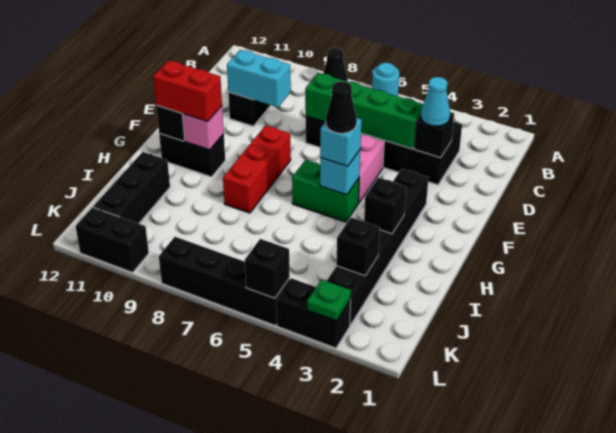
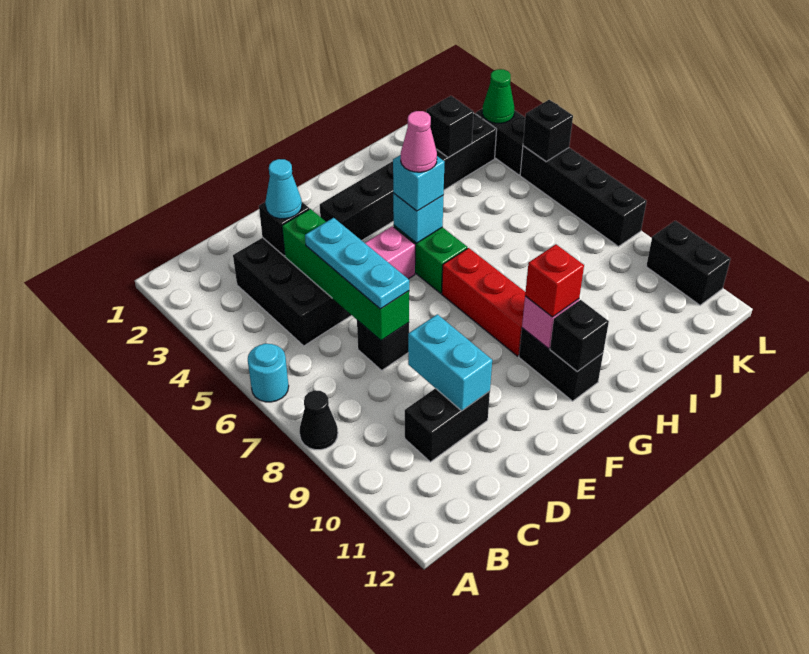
none -> cyan plate D5:D7 level 3
red brick F8:H8 level 1 -> red brick G7:G9 level 1
black cone G5 level 4 -> pink cone G5 level 4
red brick G10:G11 level 3 -> red brick G10 level 3
black brick H3 level 2 -> none
black brick I11:K11 level 1 -> none
green plate L3 level 2 -> green cone L3 level 2

